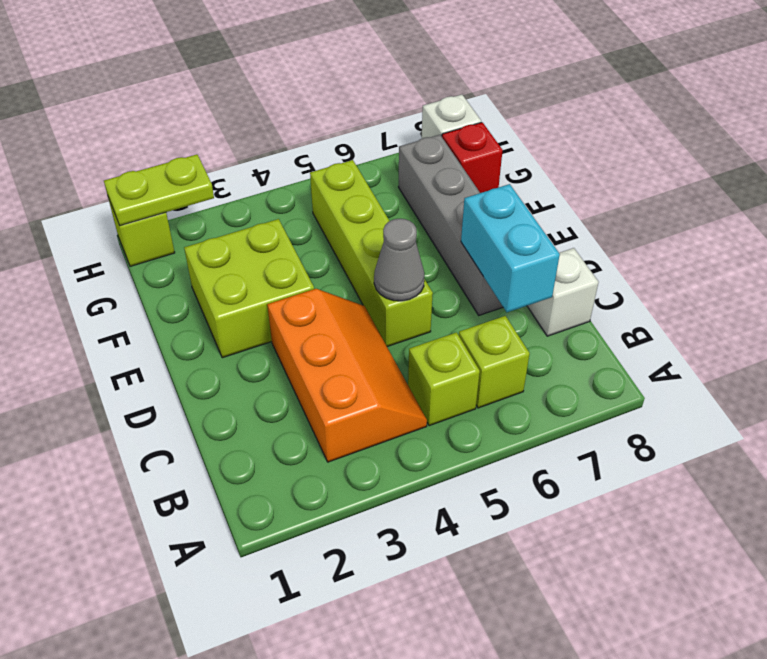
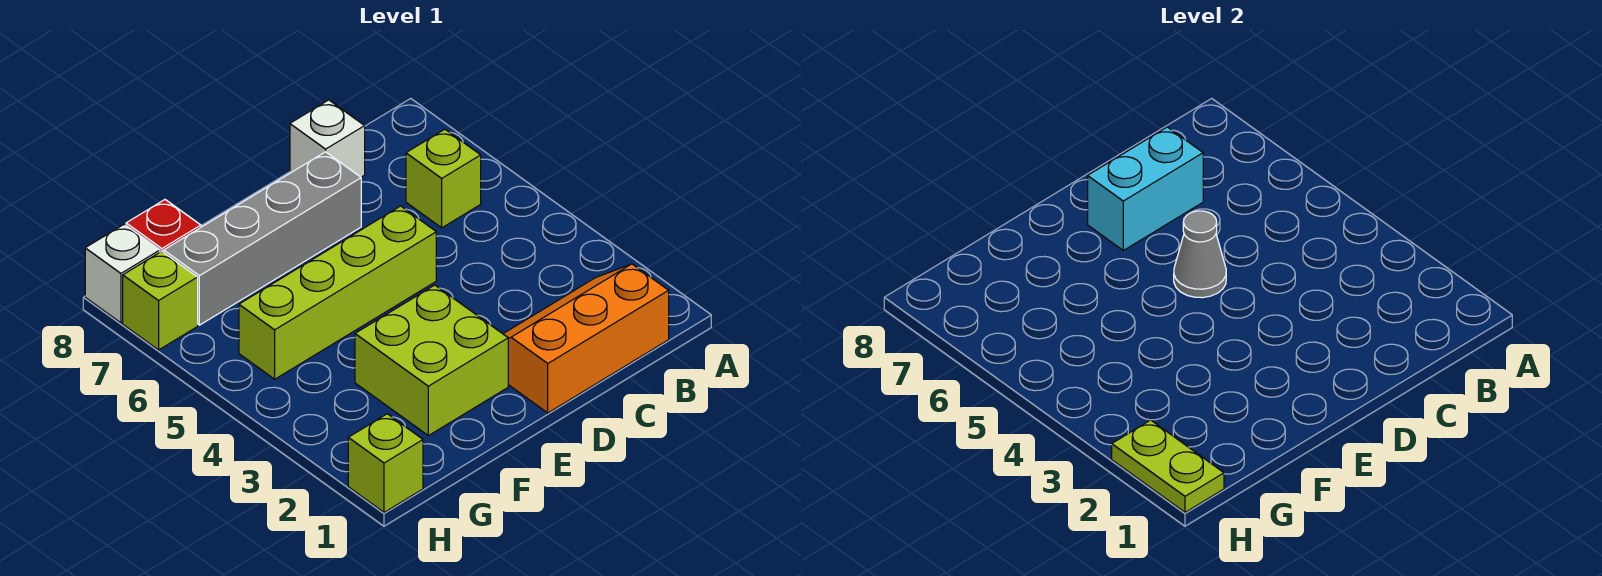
orange slope B3:D4 level 1 top 3 -> orange slope B1:D2 level 1 top 1
lime brick B5 level 1 -> lime brick H7 level 1

